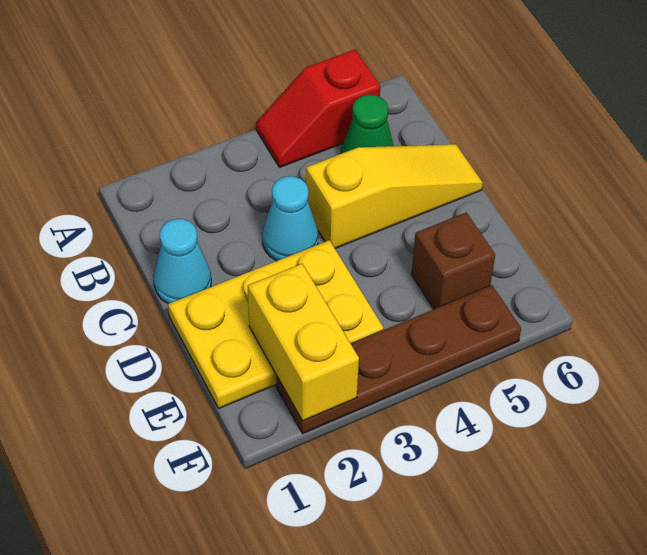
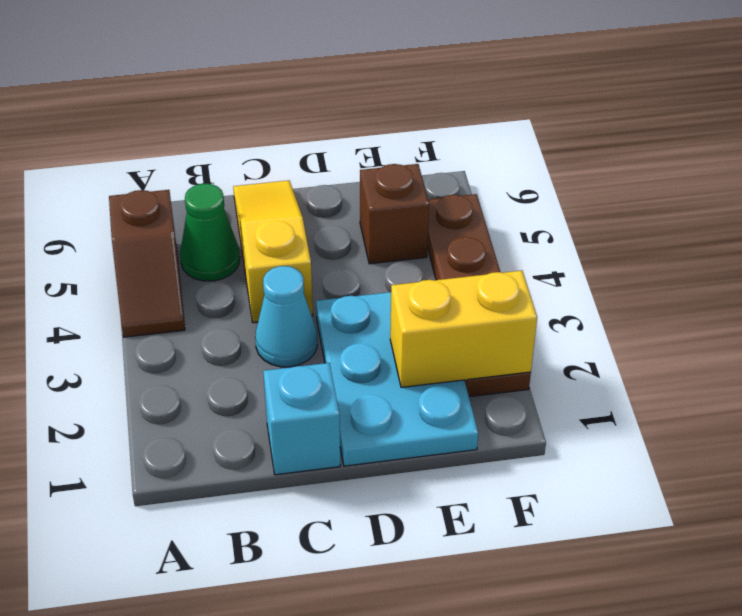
red slope A4:A5 level 1 top 5 -> brown slope A4:A5 level 1 top 5
cyan cone C1 level 1 -> cyan brick C1 level 1
yellow plate D1:E3 level 1 -> cyan plate D1:E3 level 1

